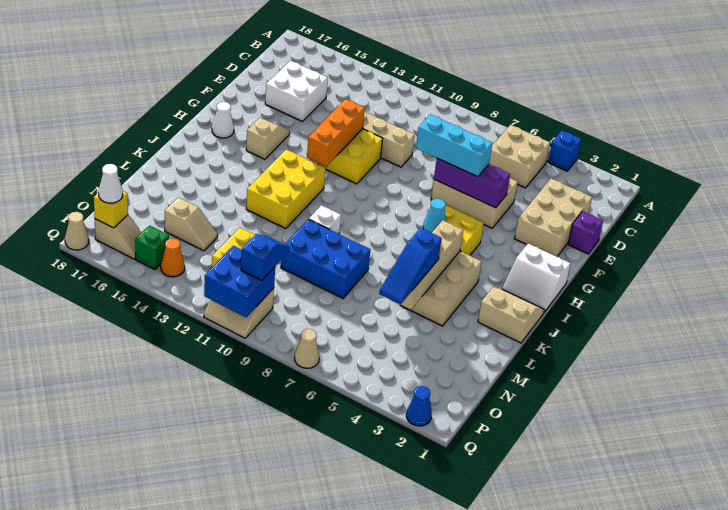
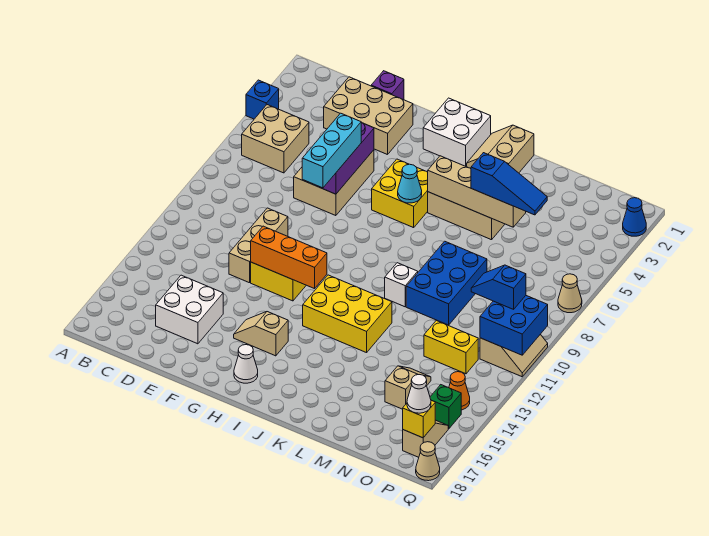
white slope H1:I2 level 1 top H -> white brick H1:I2 level 1

